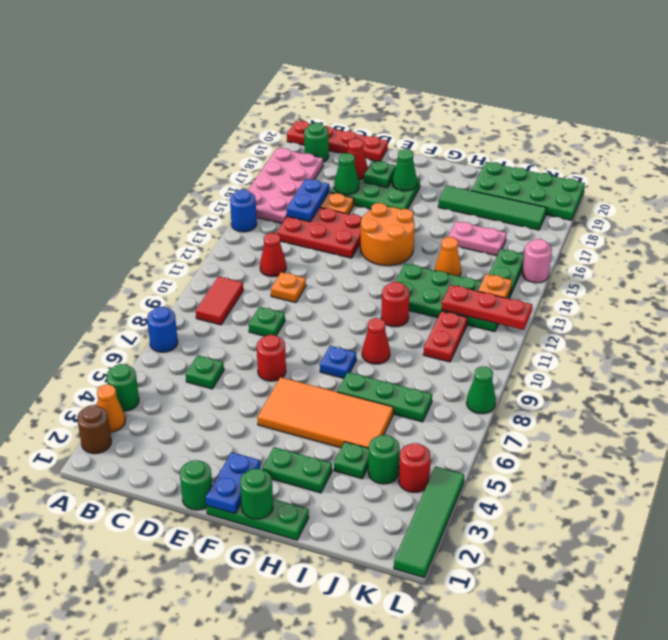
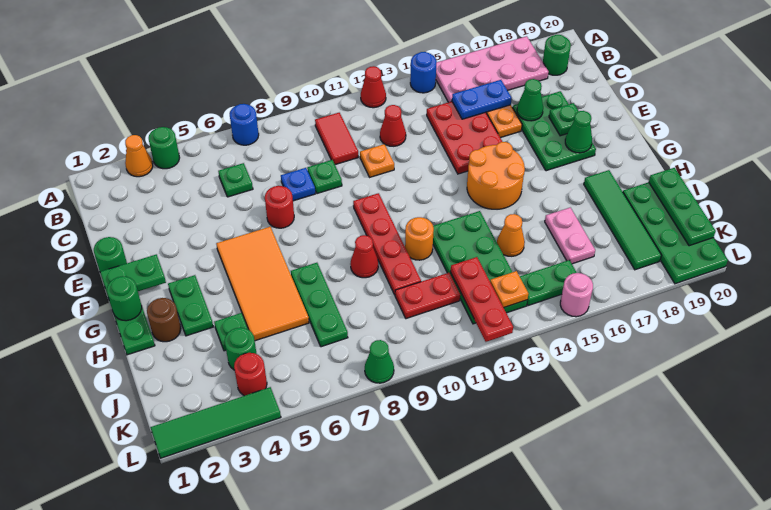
brown round brick A2 level 1 -> brown round brick H2 level 1
red plate A20:D20 level 1 -> red plate F10:I10 level 1
red tile B9:B10 level 1 -> red tile B10:C10 level 1
red cone D18 level 2 -> red cone A12 level 1
blue plate F1:F2 level 2 -> green plate F1:F2 level 2
blue plate G8 level 1 -> blue plate D8 level 1
red round brick H11 level 1 -> orange round brick H11 level 1
none -> green plate I20:K20 level 2

